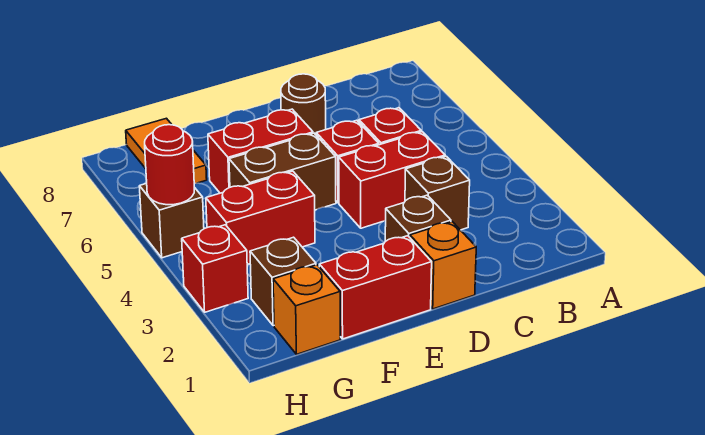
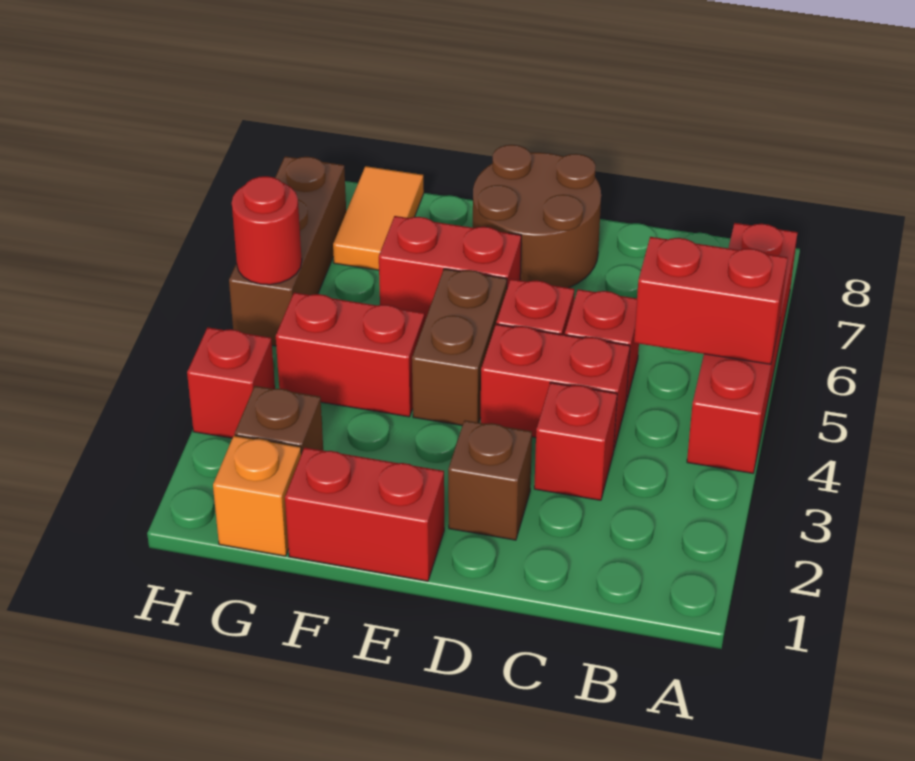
none -> red brick A4:A7 level 1
none -> red brick A5:B5 level 2
brown brick C3 level 1 -> red brick C3 level 1
orange brick D1 level 1 -> none
brown round brick D7 level 1 -> brown round brick D7:E8 level 1
brown brick E5:F5 level 1 -> brown brick E4:E5 level 1
brown brick H5 level 1 -> brown brick H5:H7 level 1

